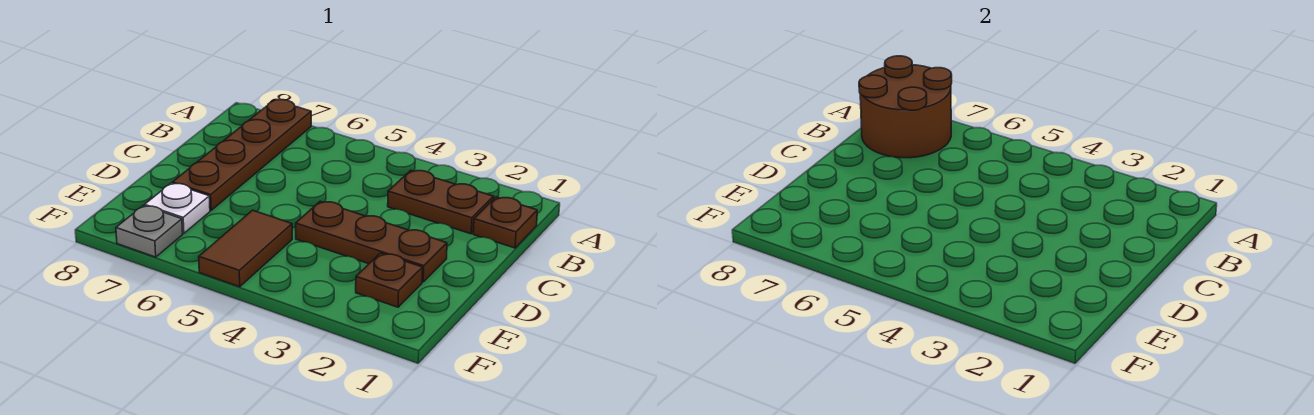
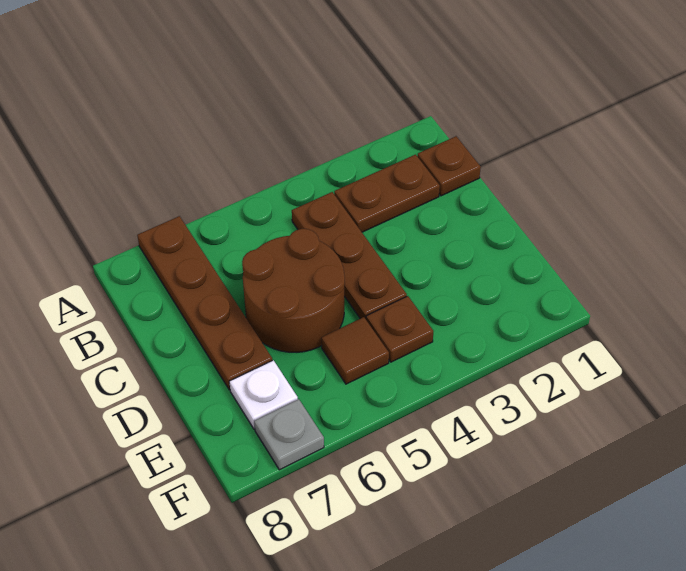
brown round brick A7:B8 level 2 -> brown round brick C5:D6 level 1
brown plate D2:D4 level 1 -> brown plate B4:D4 level 1
brown plate E2 level 1 -> brown plate E4 level 1
brown tile E5:F5 level 1 -> brown tile E5 level 1

